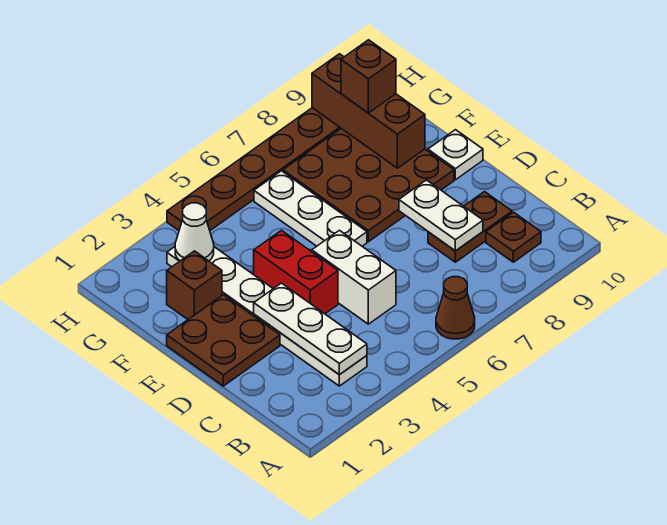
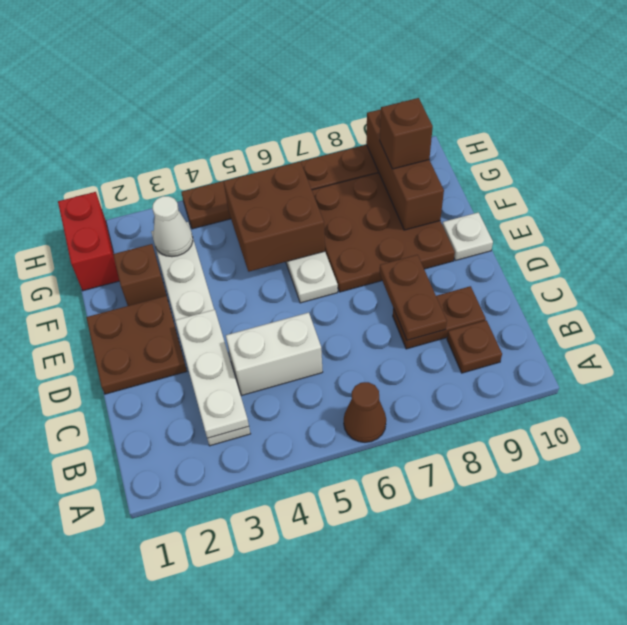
white brick C5:D5 level 1 -> white brick C4:C5 level 1
white plate C8:D8 level 2 -> brown plate C8:D8 level 2
red brick D4:E4 level 1 -> red brick G1:H1 level 1
none -> brown brick F5:G6 level 2

